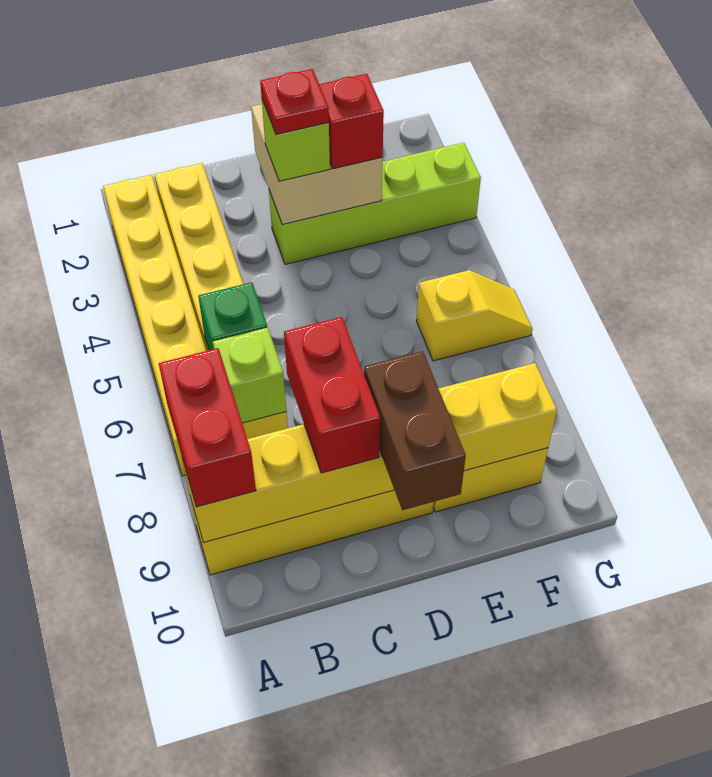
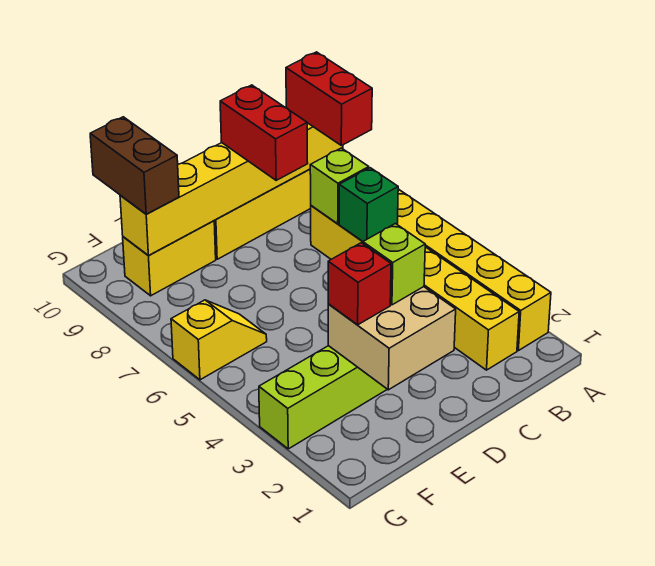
red plate D3 level 4 -> none
brown brick D9:D10 level 3 -> brown brick F9:F10 level 3
yellow slope F6:G6 level 1 top F -> yellow slope F6:G6 level 1 top G

